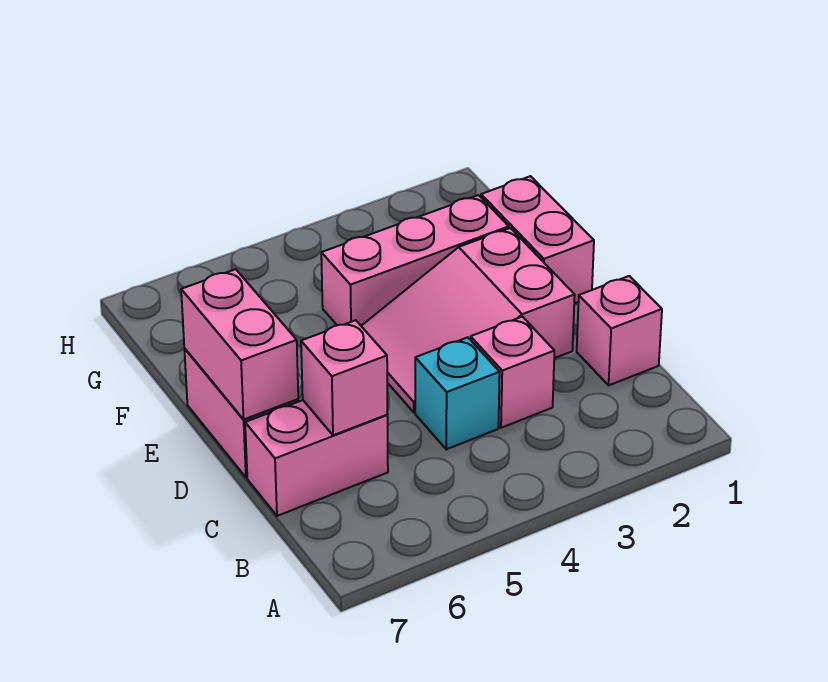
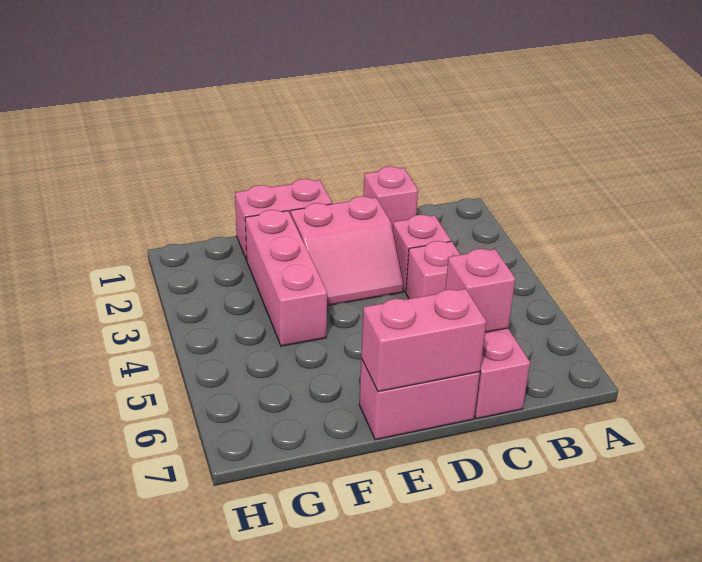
cyan brick C4 level 1 -> pink brick C4 level 1
pink slope D2:E4 level 1 top 2 -> pink slope D2:E3 level 1 top 2

